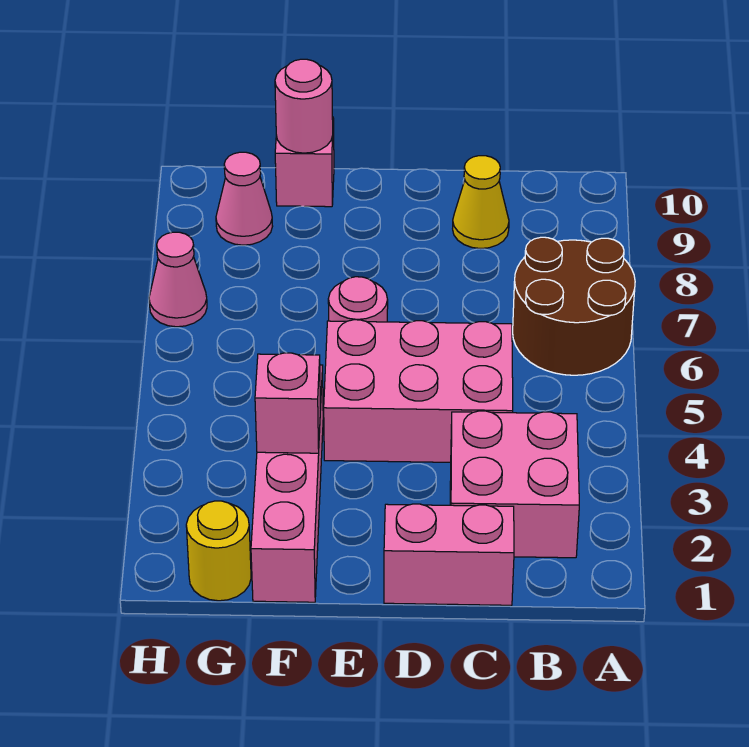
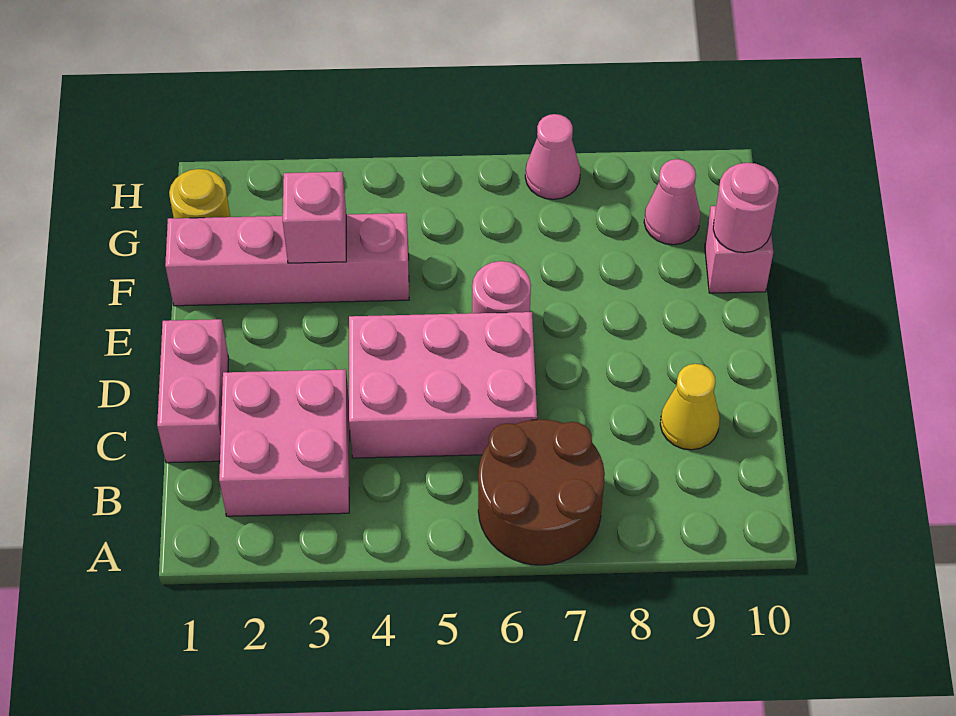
pink brick C4:E5 level 1 -> pink brick C4:D6 level 1

